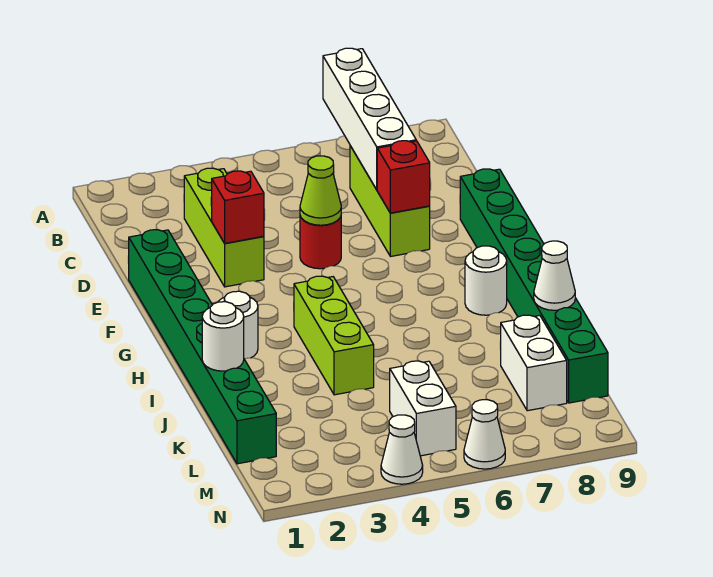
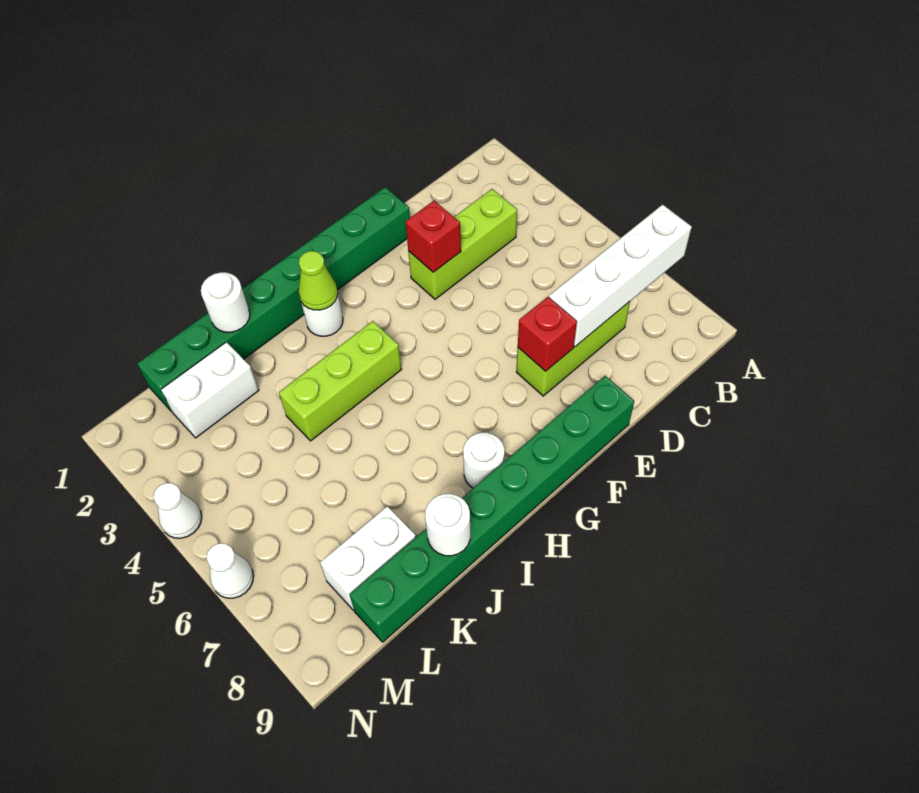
red round brick E5 level 1 -> none
lime cone E5 level 2 -> lime cone H2 level 2
white cone J9 level 2 -> white round brick J9 level 2
white brick L5:M5 level 1 -> white brick K2:L2 level 1

